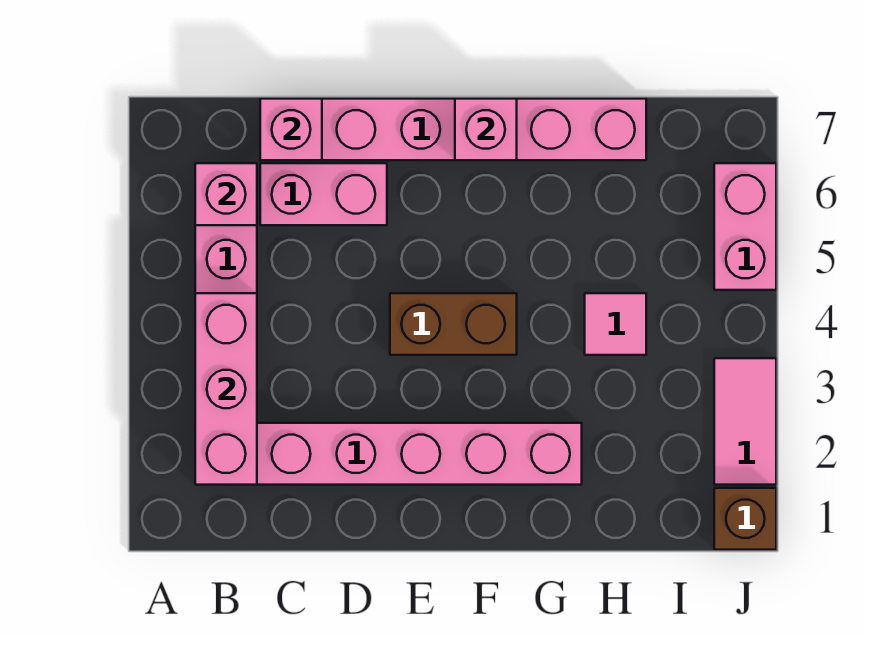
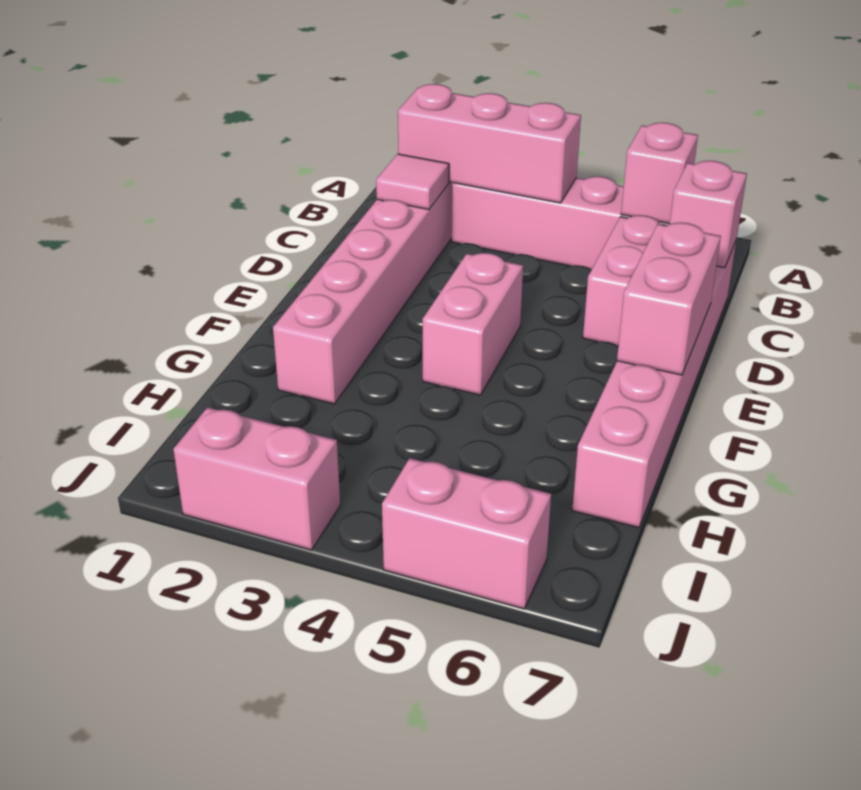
brown brick E4:F4 level 1 -> pink brick E4:F4 level 1
pink brick F7 level 2 -> pink brick E7:F7 level 2
pink tile H4 level 1 -> pink tile C2 level 2
brown brick J1 level 1 -> none
pink tile J2:J3 level 1 -> pink brick J2:J3 level 1

